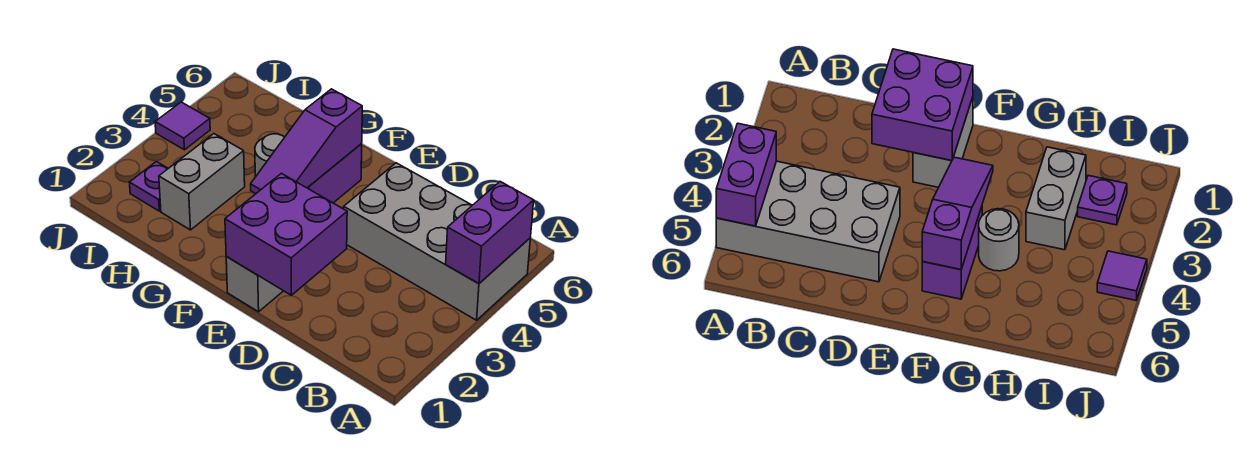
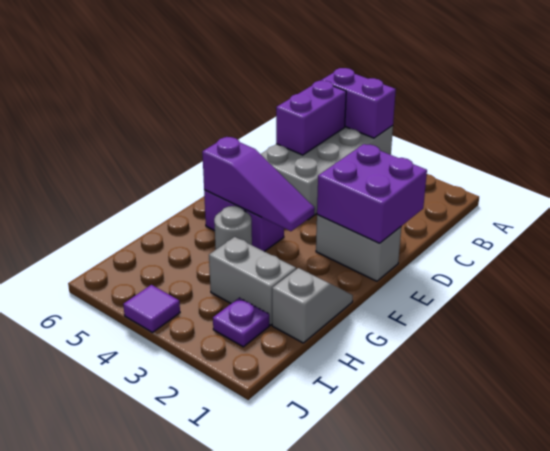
none -> purple brick B5:C5 level 2
none -> grey slope G1:H1 level 1 top H

